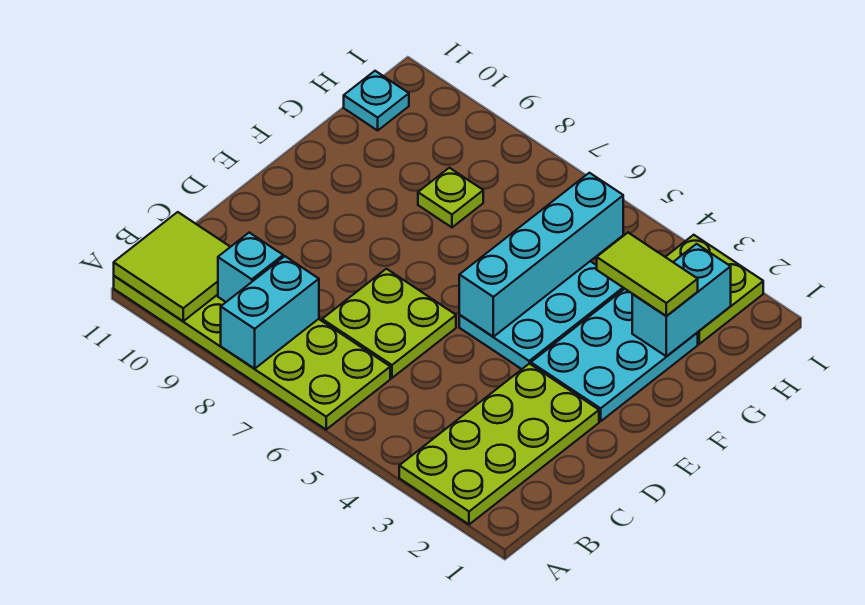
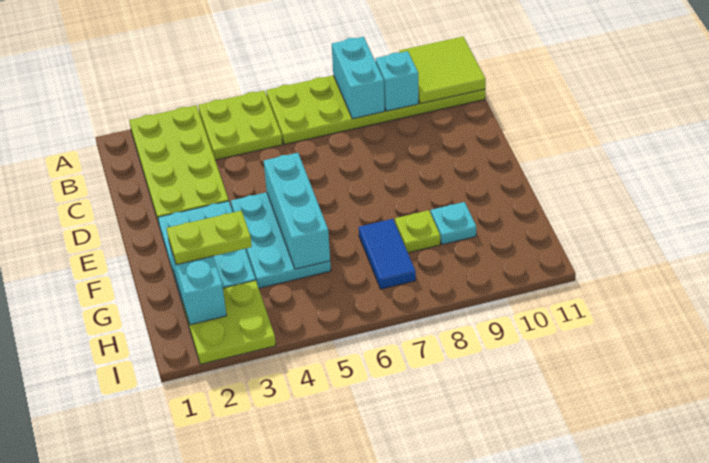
lime plate C6:D7 level 1 -> lime plate A4:B5 level 1
cyan brick E5:H5 level 2 -> cyan brick E5:G5 level 2
lime tile G2:G3 level 3 -> lime plate G2:G3 level 3
none -> blue tile G7:H7 level 1
cyan plate H11 level 1 -> cyan plate G9 level 1

